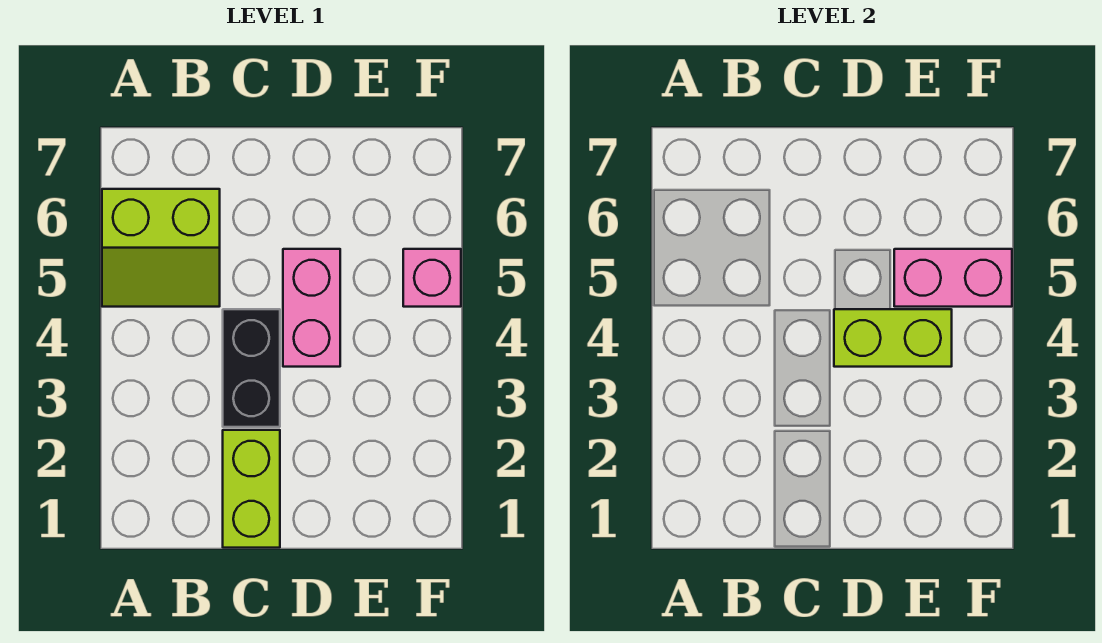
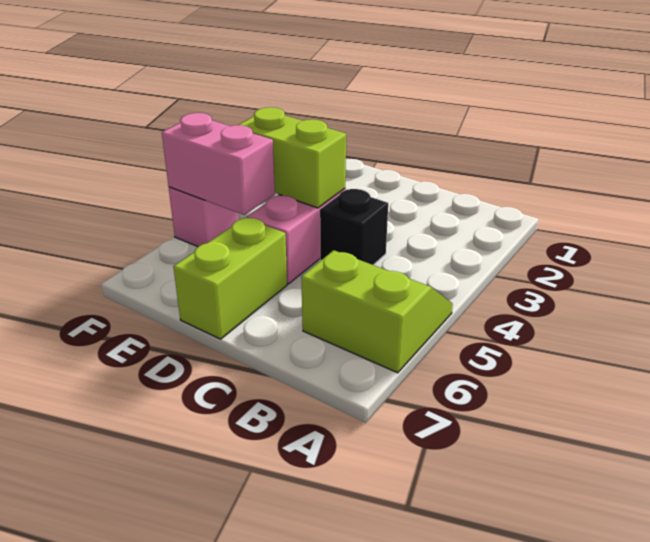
lime brick C1:C2 level 1 -> lime brick D6:D7 level 1
black brick C3:C4 level 1 -> black brick C4 level 1

